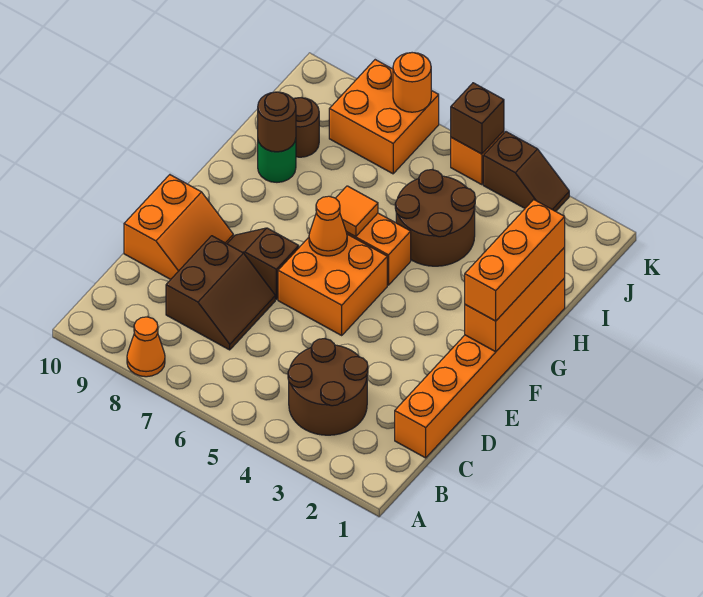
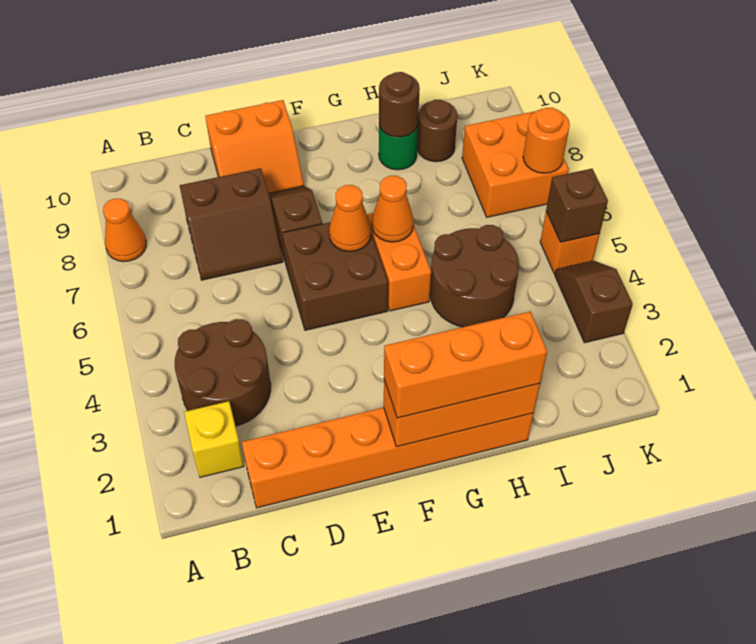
none -> yellow brick B2 level 1
orange brick E5:F6 level 1 -> brown brick E5:F6 level 1
orange tile G6 level 2 -> orange cone G6 level 2
brown slope K3:K4 level 1 top 4 -> brown slope K3:K4 level 1 top 3

